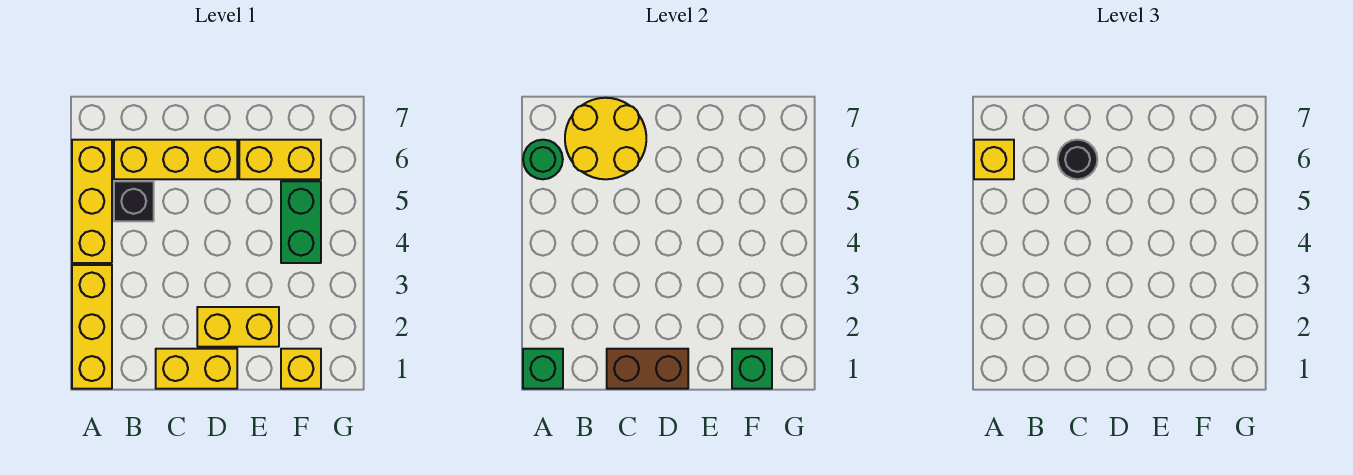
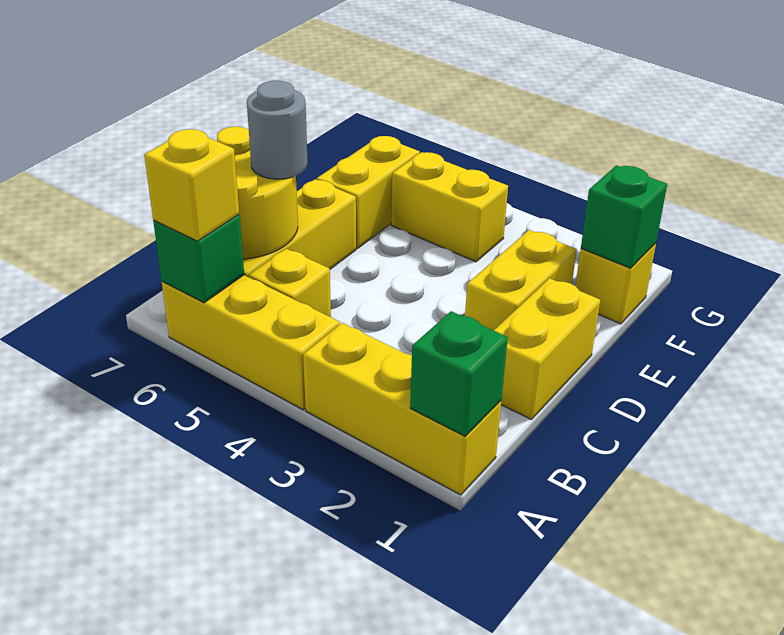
green round brick A6 level 2 -> green brick A6 level 2
black brick B5 level 1 -> yellow brick B5 level 1
brown brick C1:D1 level 2 -> none
black round brick C6 level 3 -> grey round brick C6 level 3
green brick F4:F5 level 1 -> yellow brick F4:F5 level 1

